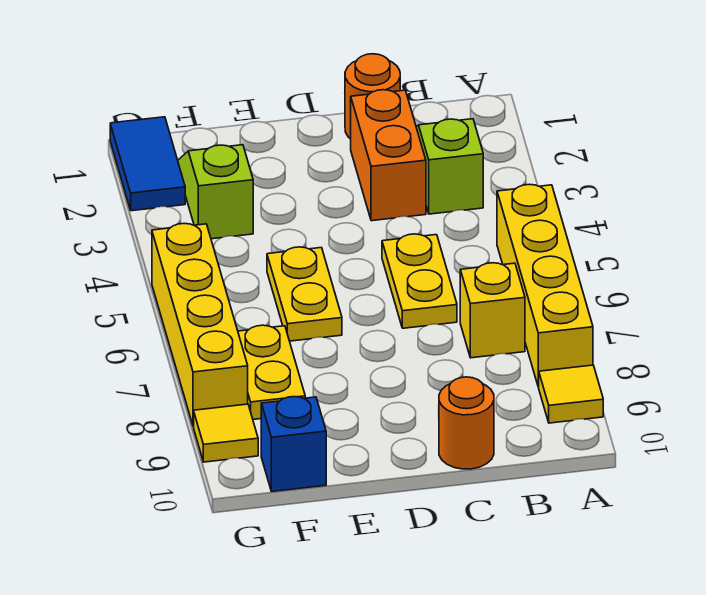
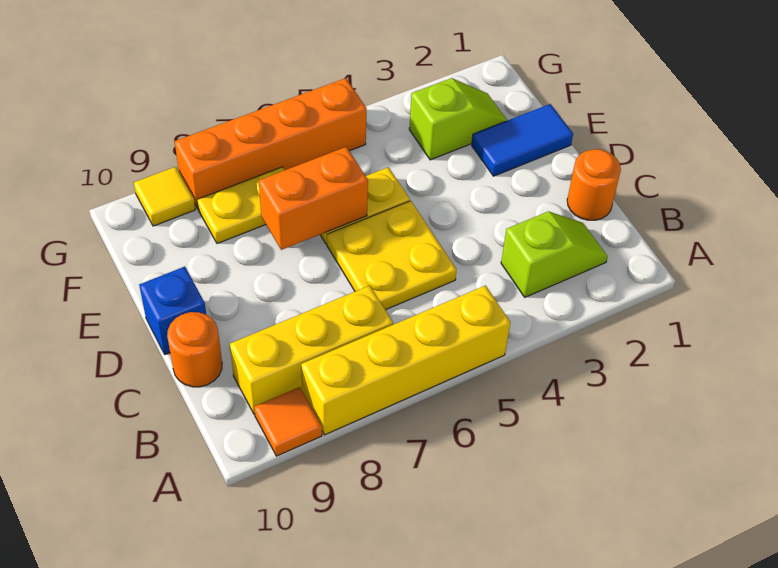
yellow tile A9 level 1 -> orange tile A9 level 1
yellow brick B7 level 1 -> yellow brick B7:B9 level 1
orange brick C2:C3 level 1 -> orange brick E6:E7 level 2
yellow plate C5:C6 level 1 -> yellow plate C5:D6 level 1
blue brick F10 level 1 -> blue brick D10 level 1
blue tile G1:G2 level 1 -> blue tile E1:E2 level 1
yellow brick G5:G8 level 1 -> orange brick G5:G8 level 1

